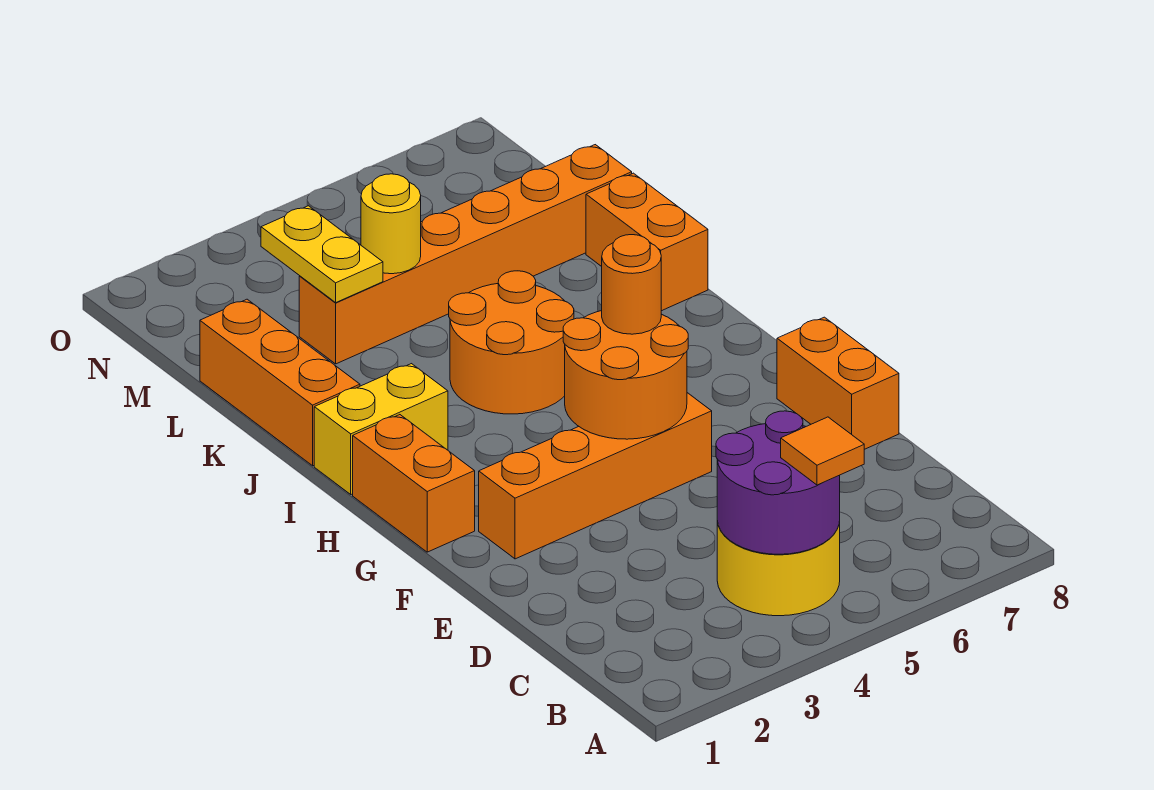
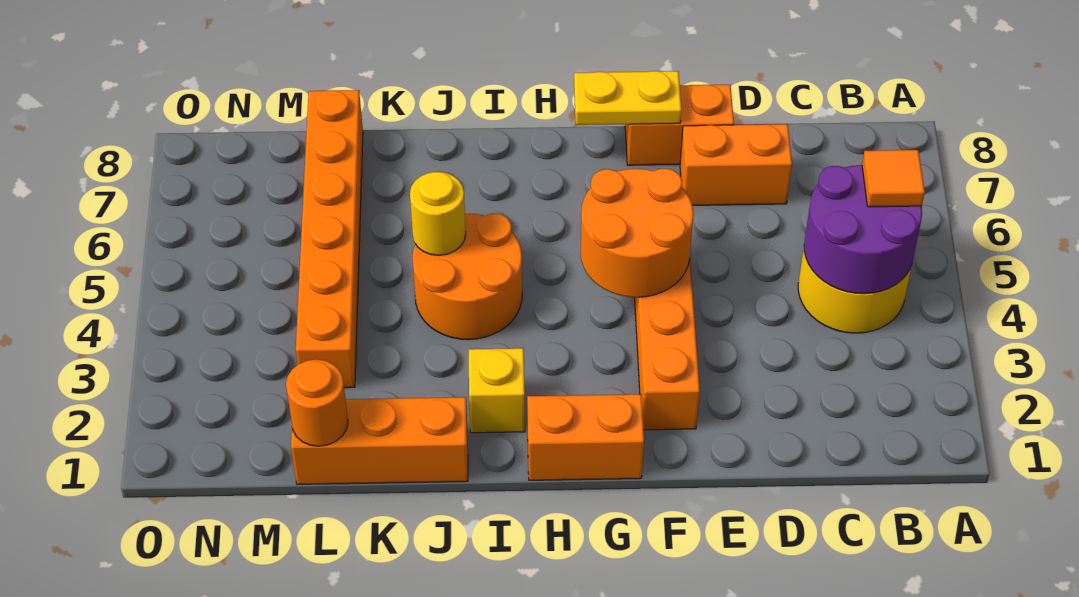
orange round brick G5 level 3 -> orange round brick L1 level 2
yellow brick I1:I2 level 1 -> yellow brick I2 level 1
orange brick J8:K8 level 1 -> orange brick D7:E7 level 1
yellow plate L3:M3 level 2 -> yellow plate F8:G8 level 2
yellow round brick L4 level 2 -> yellow round brick J5 level 2

